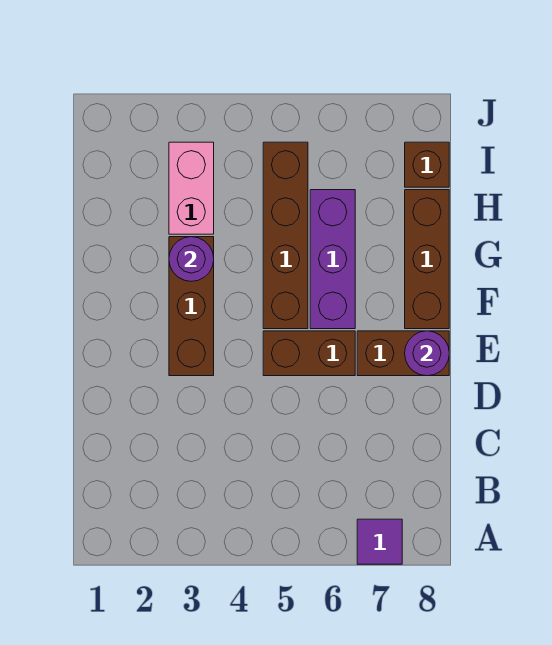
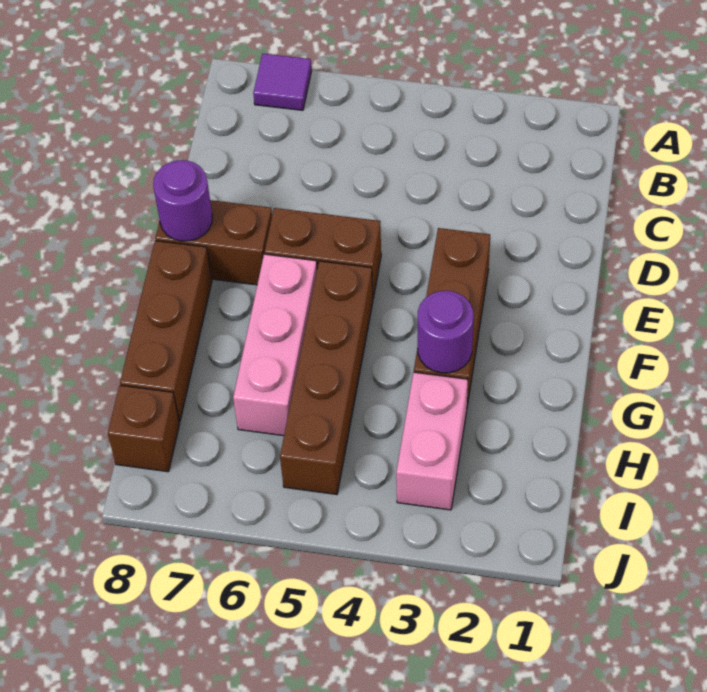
purple brick F6:H6 level 1 -> pink brick F6:H6 level 1

